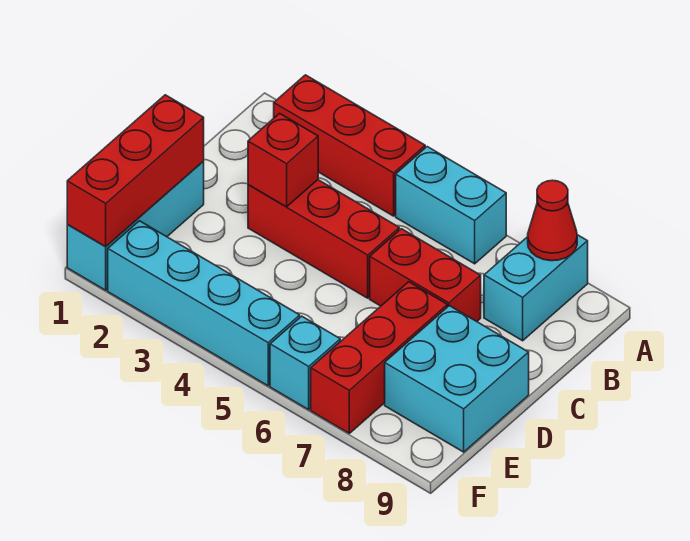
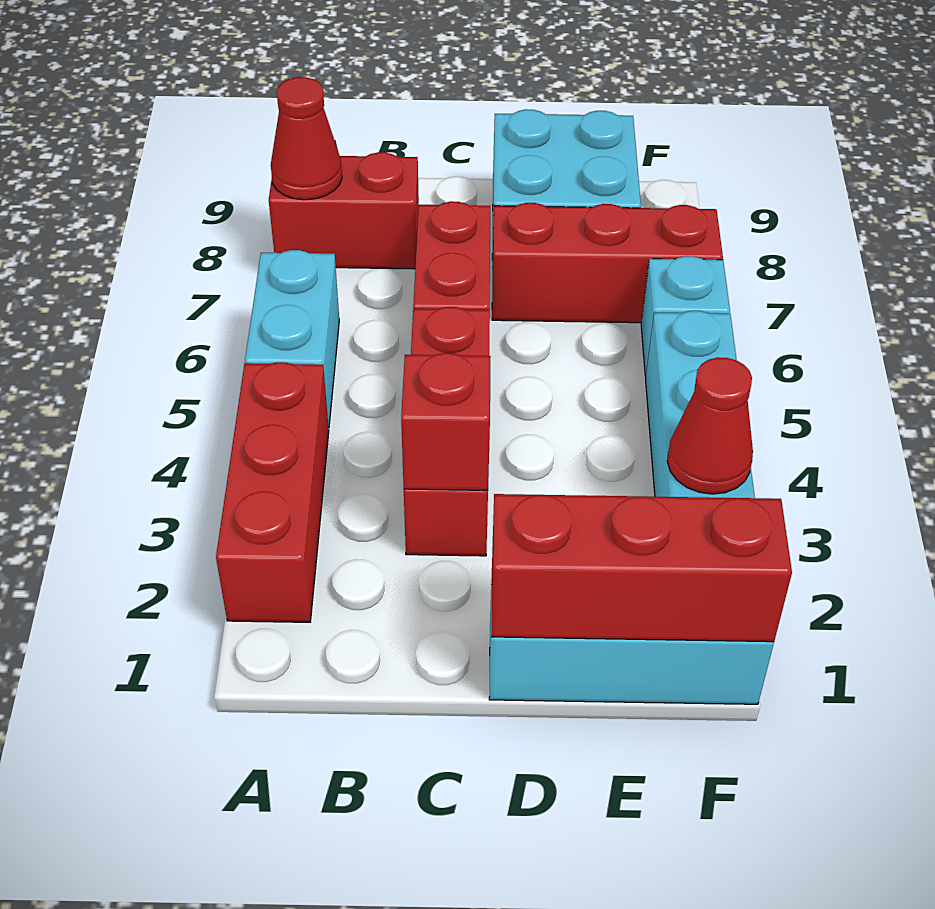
cyan brick A8:B8 level 1 -> red brick A8:B8 level 1
none -> red cone F3 level 2

